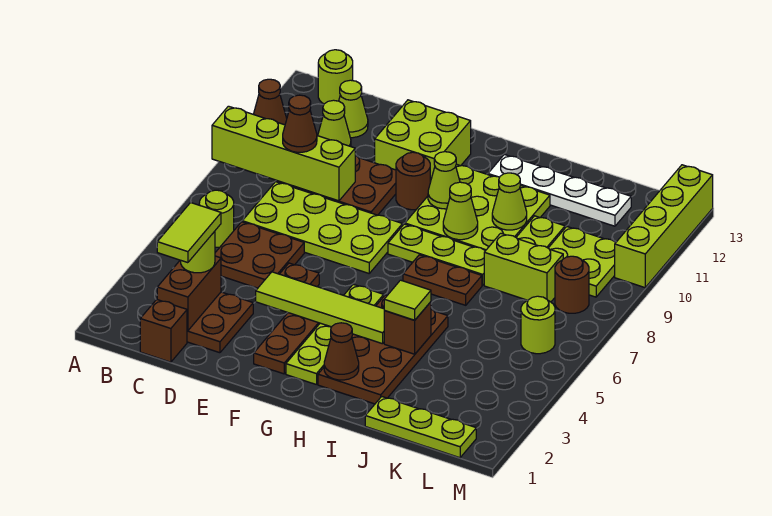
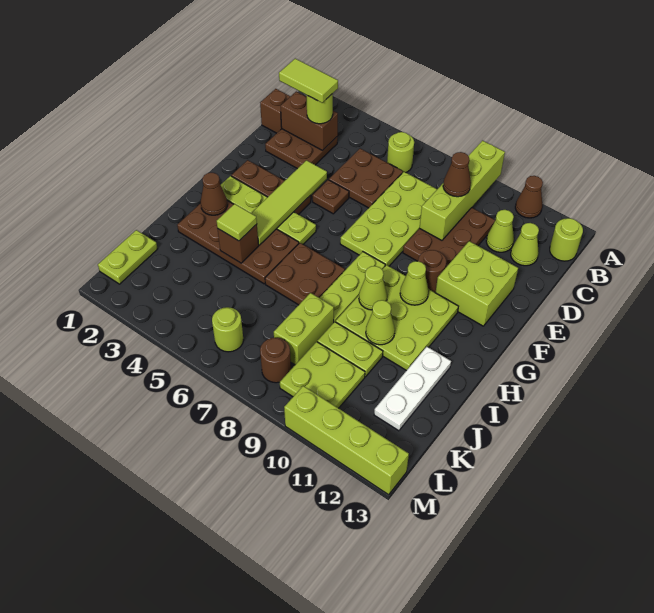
brown plate H7:I7 level 1 -> brown plate H6:I7 level 1
white plate H12:K12 level 1 -> white plate I12:K12 level 1
lime plate J1:L1 level 1 -> lime plate K1:L1 level 1

